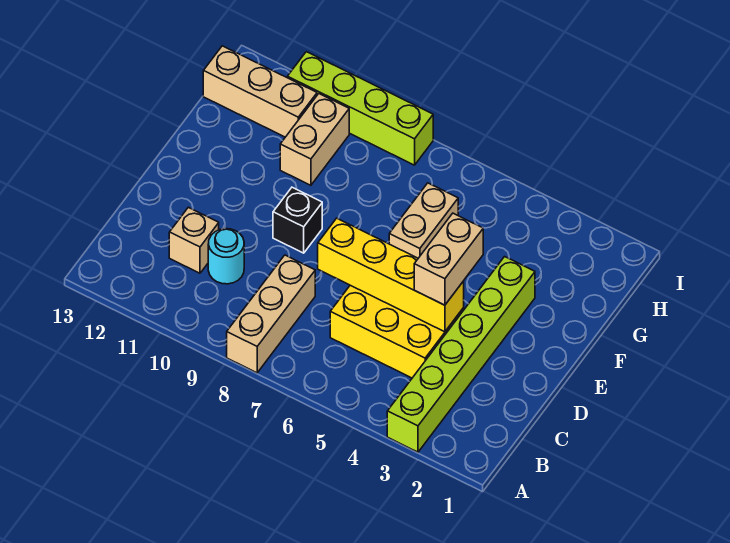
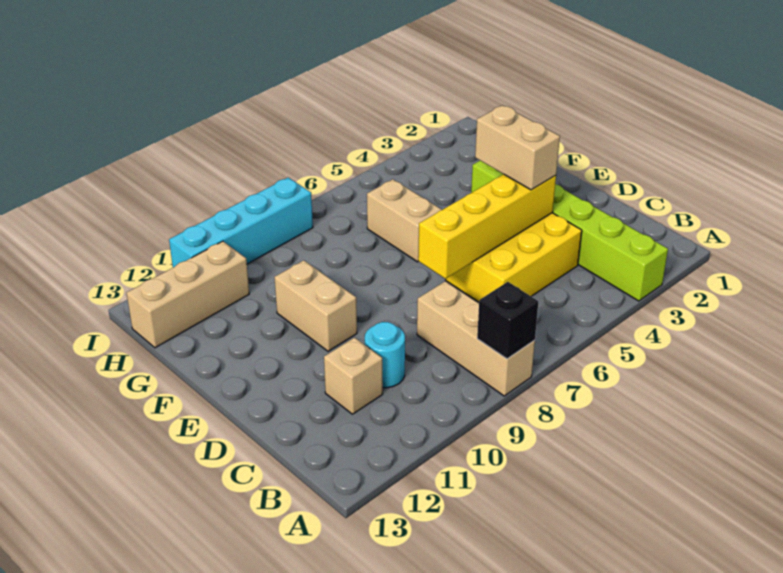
black brick E9 level 1 -> black brick A8 level 2
tan brick G10:H10 level 1 -> tan brick E10:F10 level 1
lime brick I8:I11 level 1 -> cyan brick I8:I11 level 1

